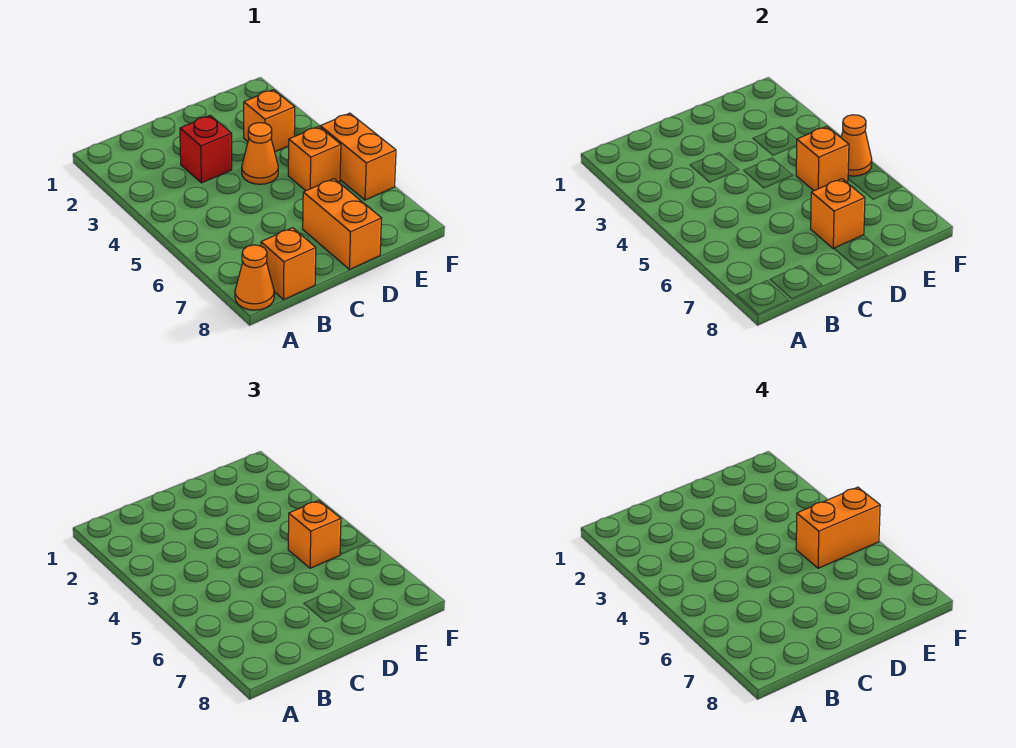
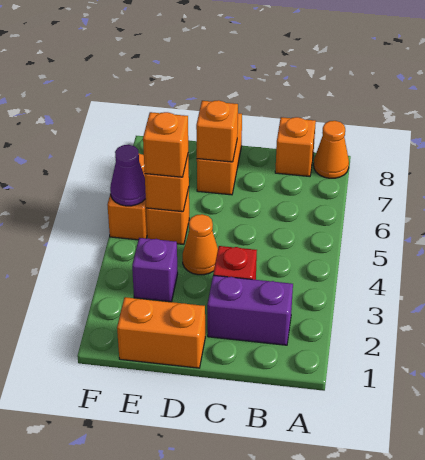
none -> purple brick B2:C2 level 1
orange brick E3 level 1 -> purple brick E3 level 1
orange brick E5:F5 level 4 -> orange brick D1:E1 level 1
orange cone F5 level 2 -> purple cone F5 level 2

